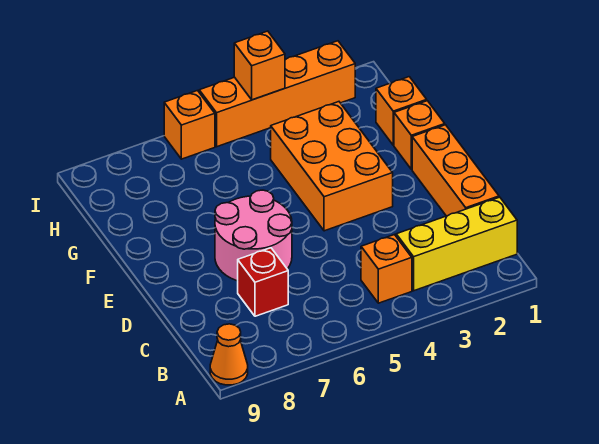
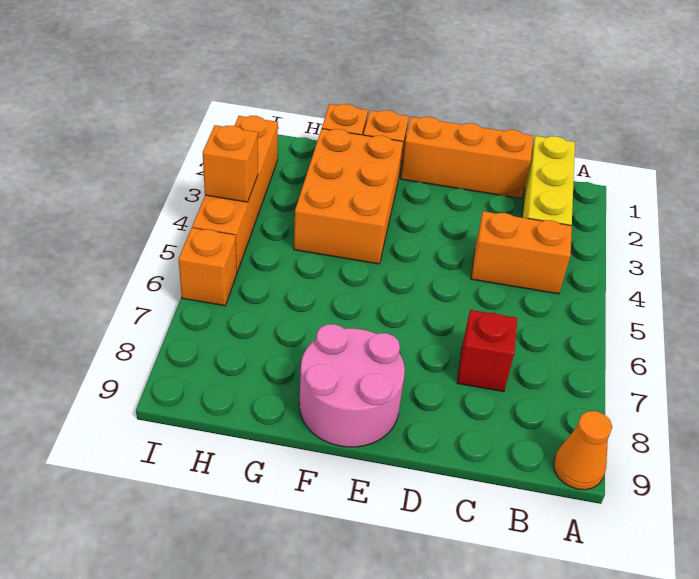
orange brick B4 level 1 -> orange brick B4:C4 level 1
pink round brick D6:E7 level 1 -> pink round brick E8:F9 level 1
orange brick E3:G4 level 1 -> orange brick F2:G4 level 1

